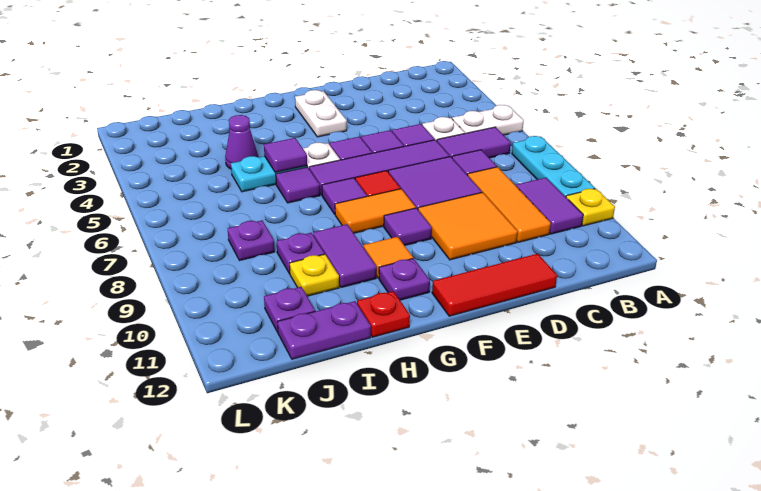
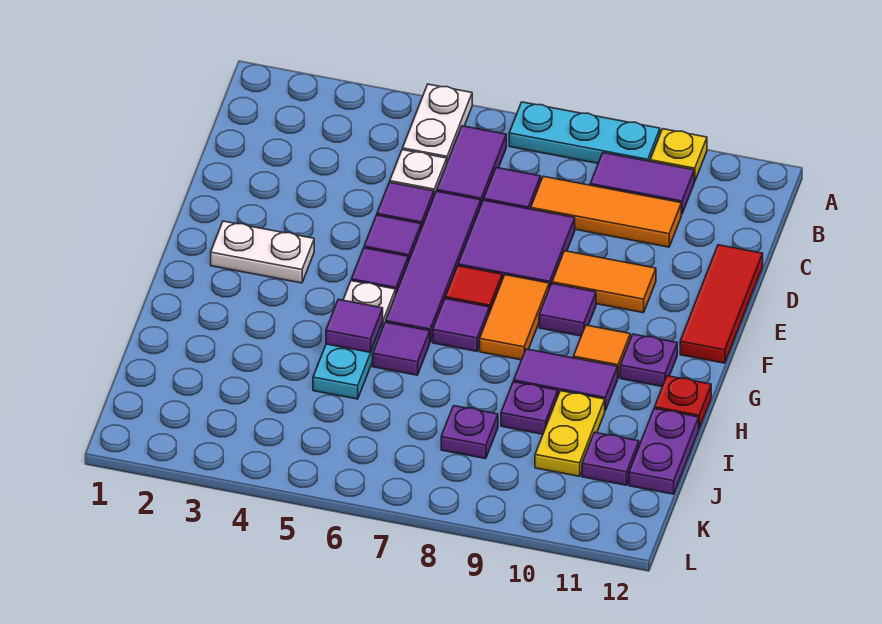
orange tile D9:E10 level 1 -> orange tile E9:E10 level 1
purple cone I4 level 1 -> none
yellow plate I10 level 1 -> yellow plate I10:J10 level 1

